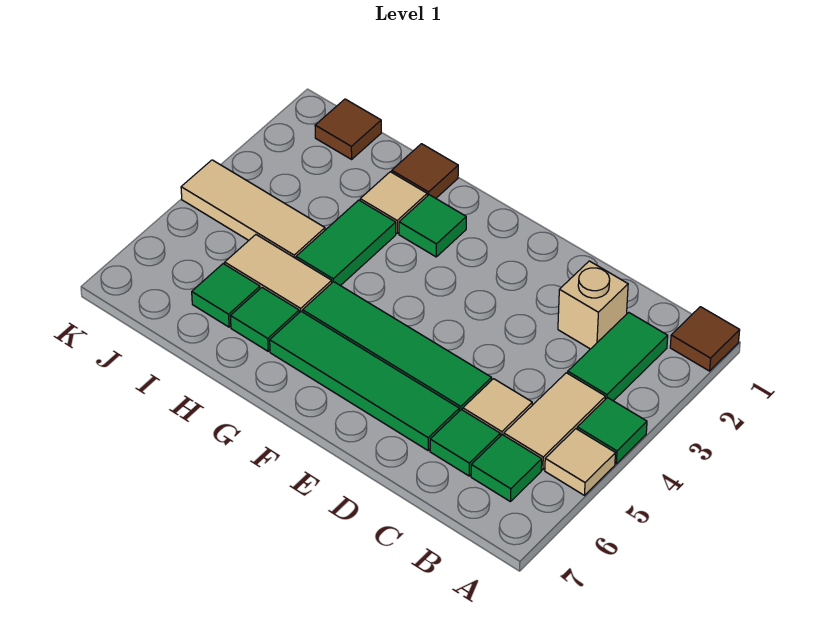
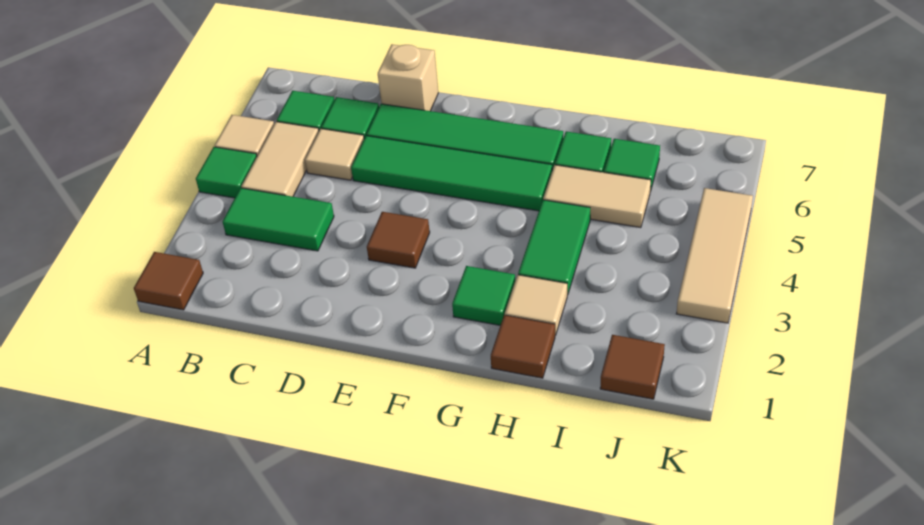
green tile B2:B3 level 1 -> green tile B3:C3 level 1
tan brick C2 level 1 -> tan brick D7 level 1
none -> brown tile E3 level 1
tan tile I4:K4 level 1 -> tan tile K3:K5 level 1

